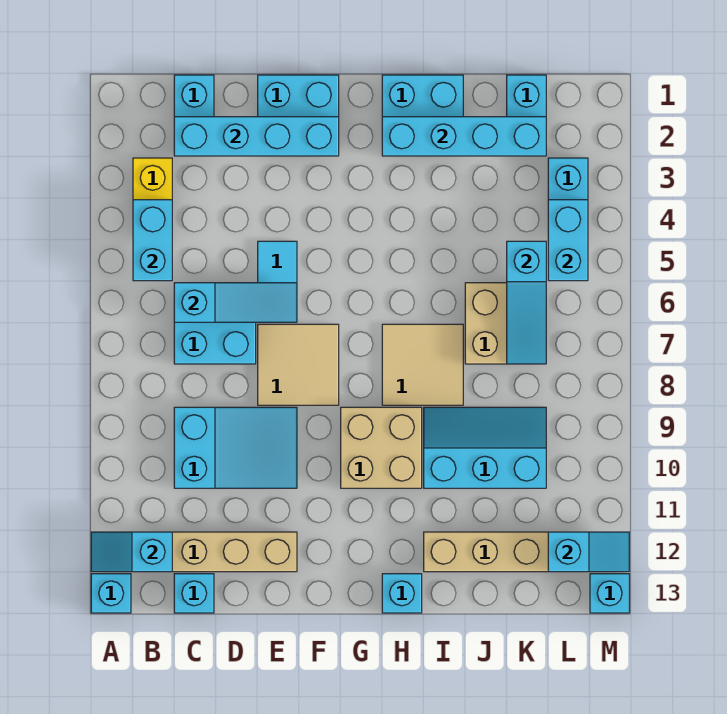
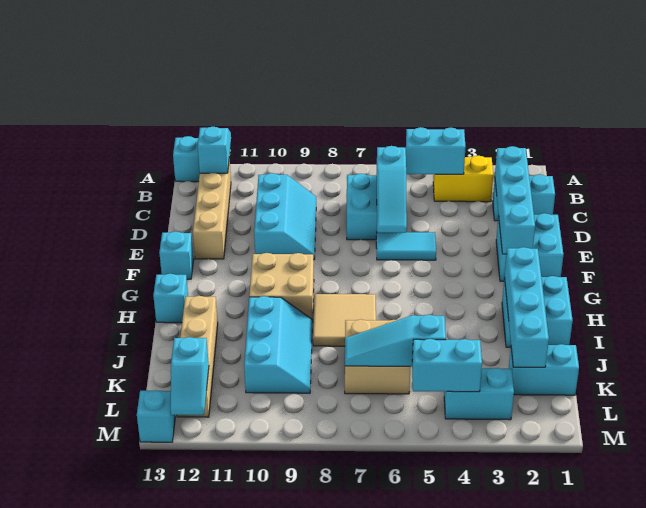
cyan slope C9:E10 level 1 top C -> cyan slope C9:E10 level 1 top 10
cyan brick C13 level 1 -> cyan brick F13 level 1
tan tile E7:F8 level 1 -> none

